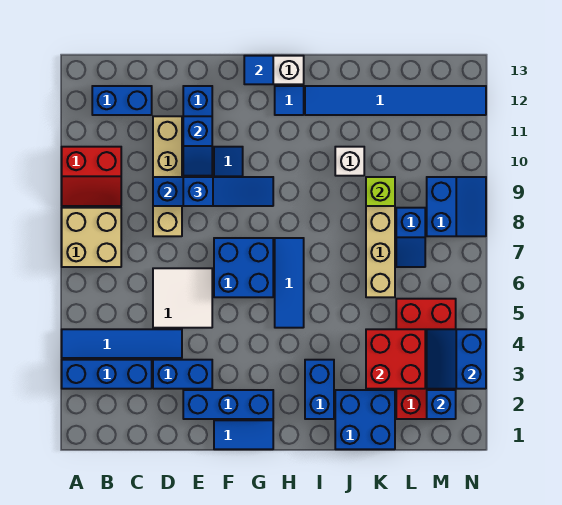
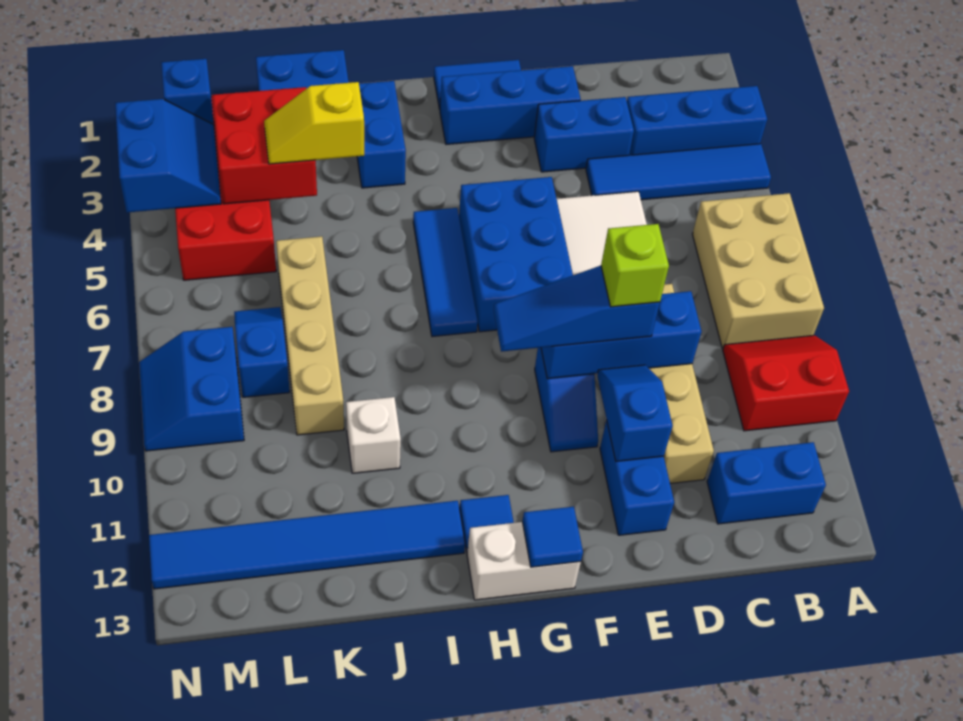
tan brick A7:B8 level 1 -> tan brick A6:B8 level 1
blue brick F6:G7 level 1 -> blue brick F5:G7 level 1
none -> yellow slope J4:K4 level 3 top J
lime brick K9 level 2 -> lime brick E9 level 4

